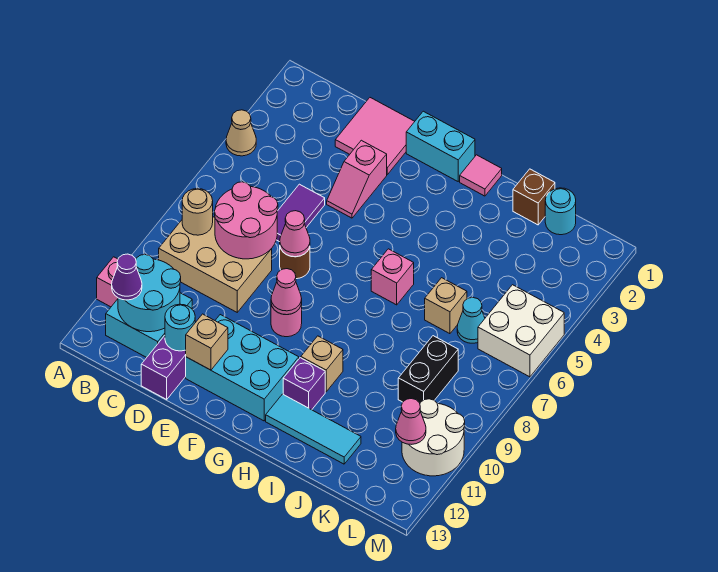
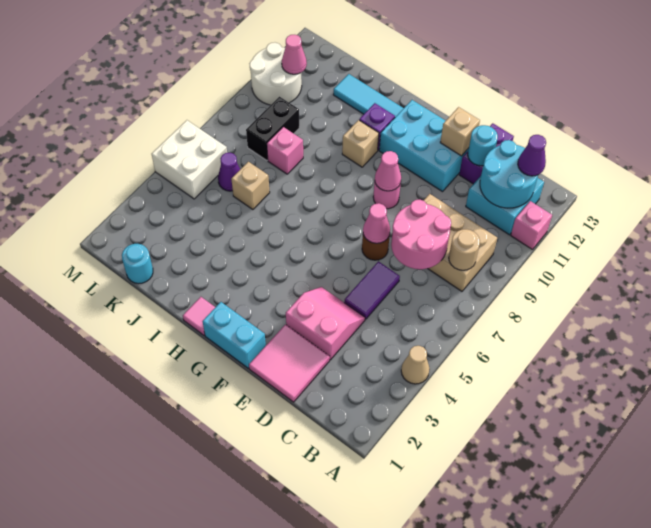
pink slope E3:E4 level 1 top 3 -> pink slope D3:E4 level 1 top 3
pink brick H6 level 1 -> pink brick J8 level 1
brown brick J1 level 1 -> none
cyan cone K6 level 1 -> purple cone K6 level 1

